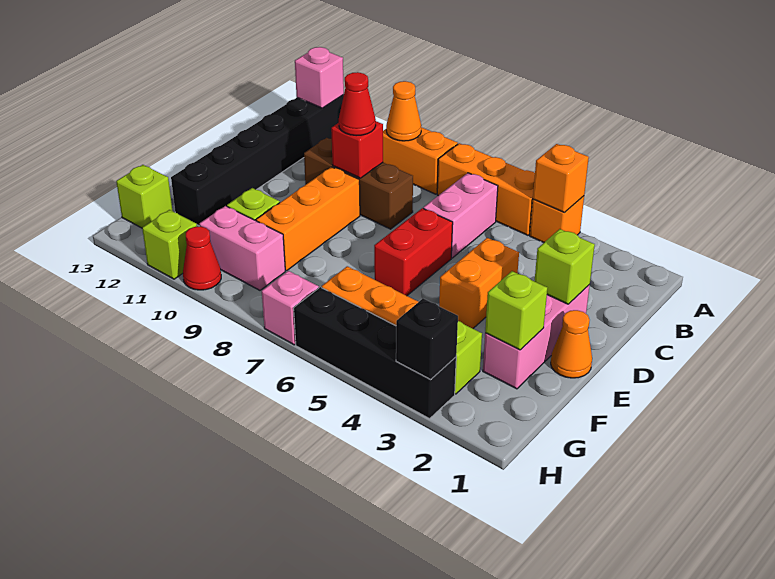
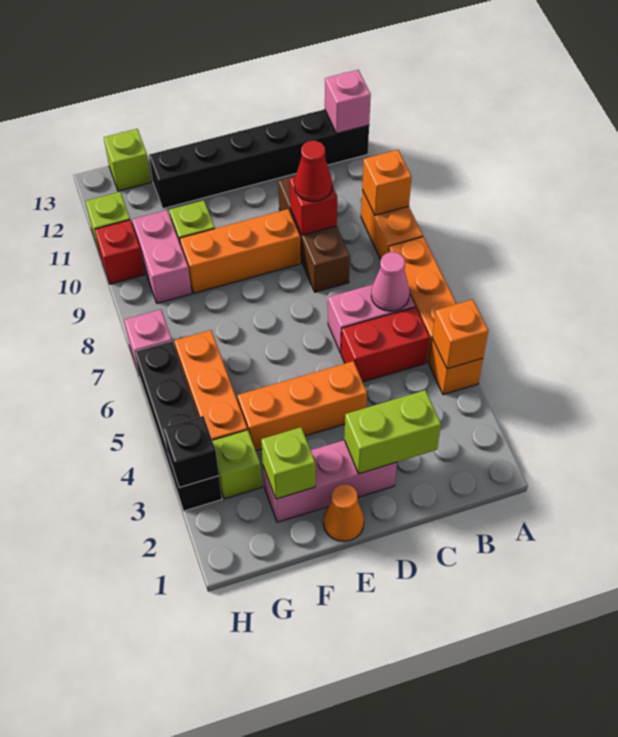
orange cone A9 level 2 -> orange brick A9 level 2
none -> pink cone B6 level 2
lime brick D2 level 2 -> lime brick C2:D2 level 2
orange brick D4:E4 level 1 -> orange brick D4:F4 level 1
red brick D6:E6 level 1 -> red brick B5:C5 level 1
red cone H10 level 1 -> red brick H10 level 1

